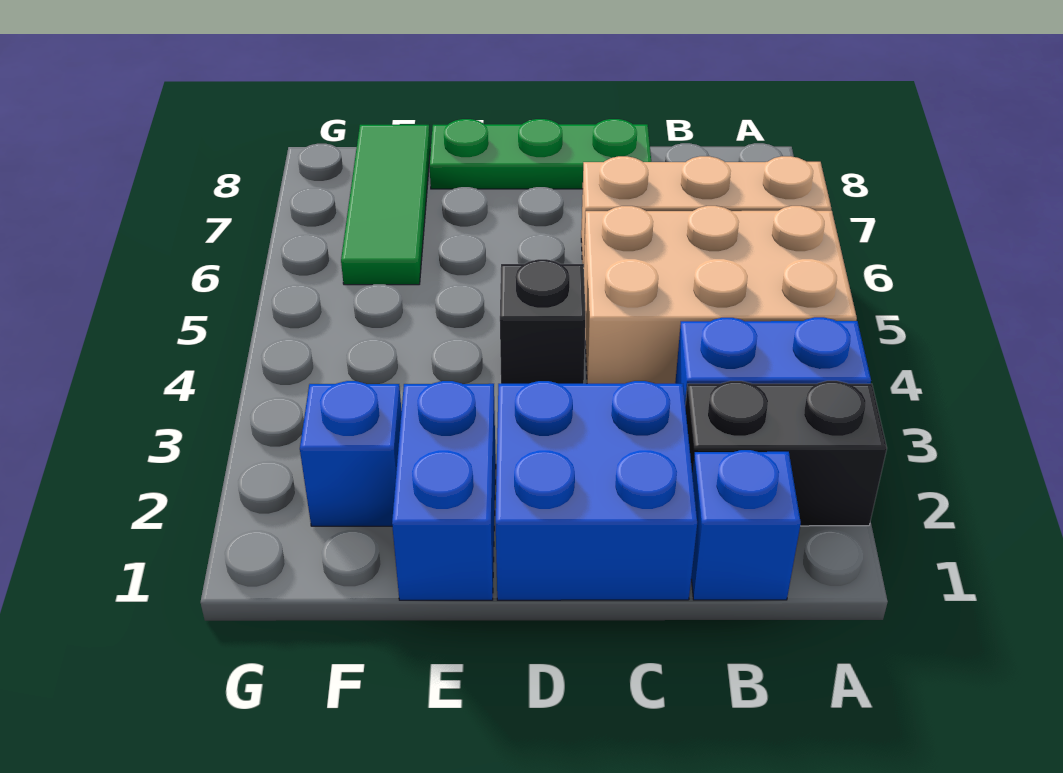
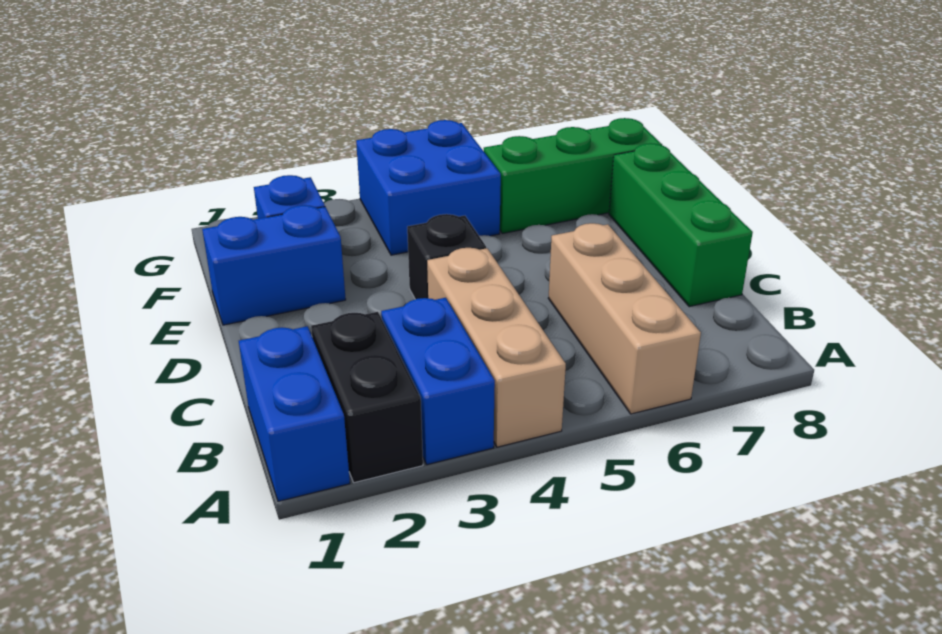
tan brick A4:C5 level 1 -> tan brick A4:C4 level 1
blue brick B1 level 1 -> blue brick A1:B1 level 1
blue brick C1:D2 level 1 -> blue brick F4:G5 level 1
green plate C8:E8 level 1 -> green brick C8:E8 level 1
green tile F6:F8 level 1 -> green brick F6:F8 level 1

